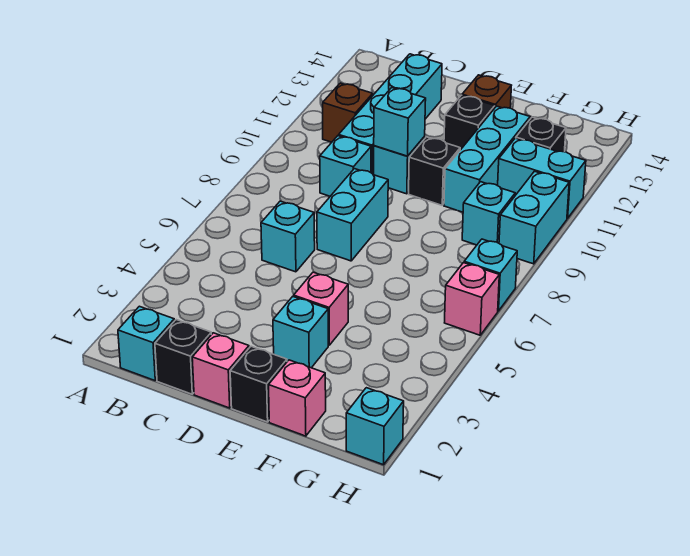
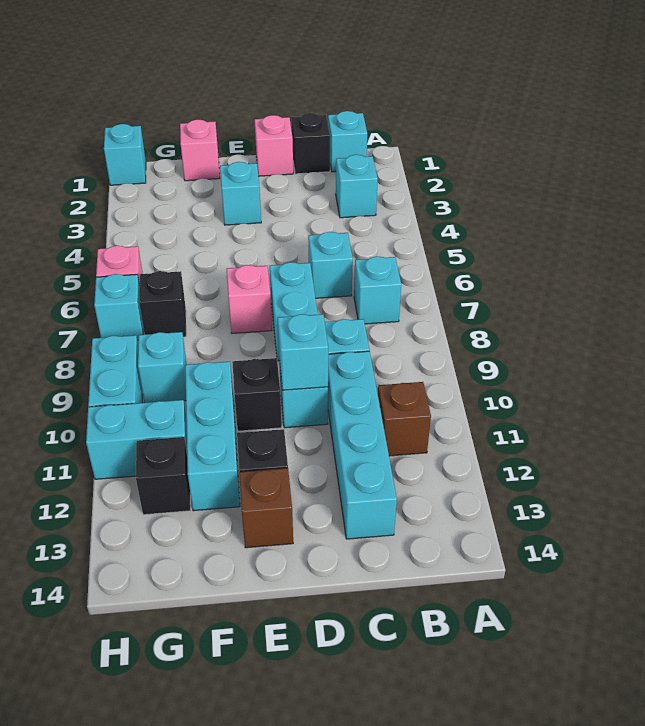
none -> cyan brick B3 level 1
none -> cyan brick B7 level 1
black brick E1 level 1 -> black brick G7 level 1
pink brick E4 level 1 -> pink brick E7 level 1

